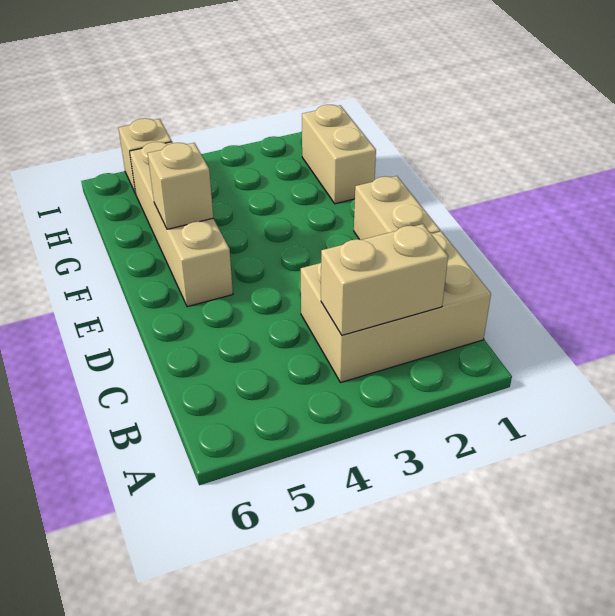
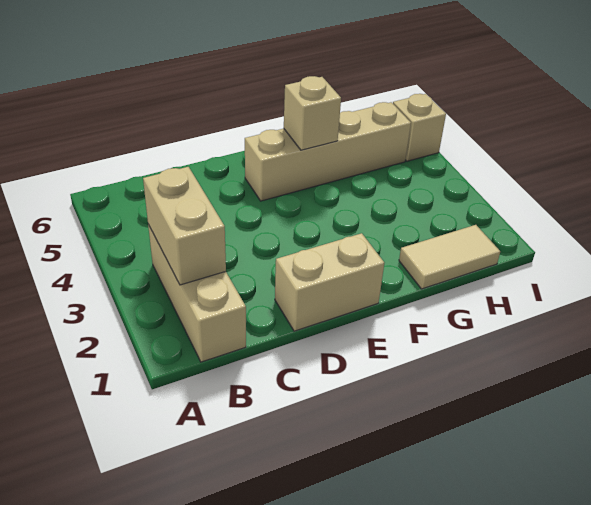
tan brick B1:C3 level 1 -> tan brick B1:B3 level 1
tan brick G1:H1 level 1 -> tan tile G1:H1 level 1

